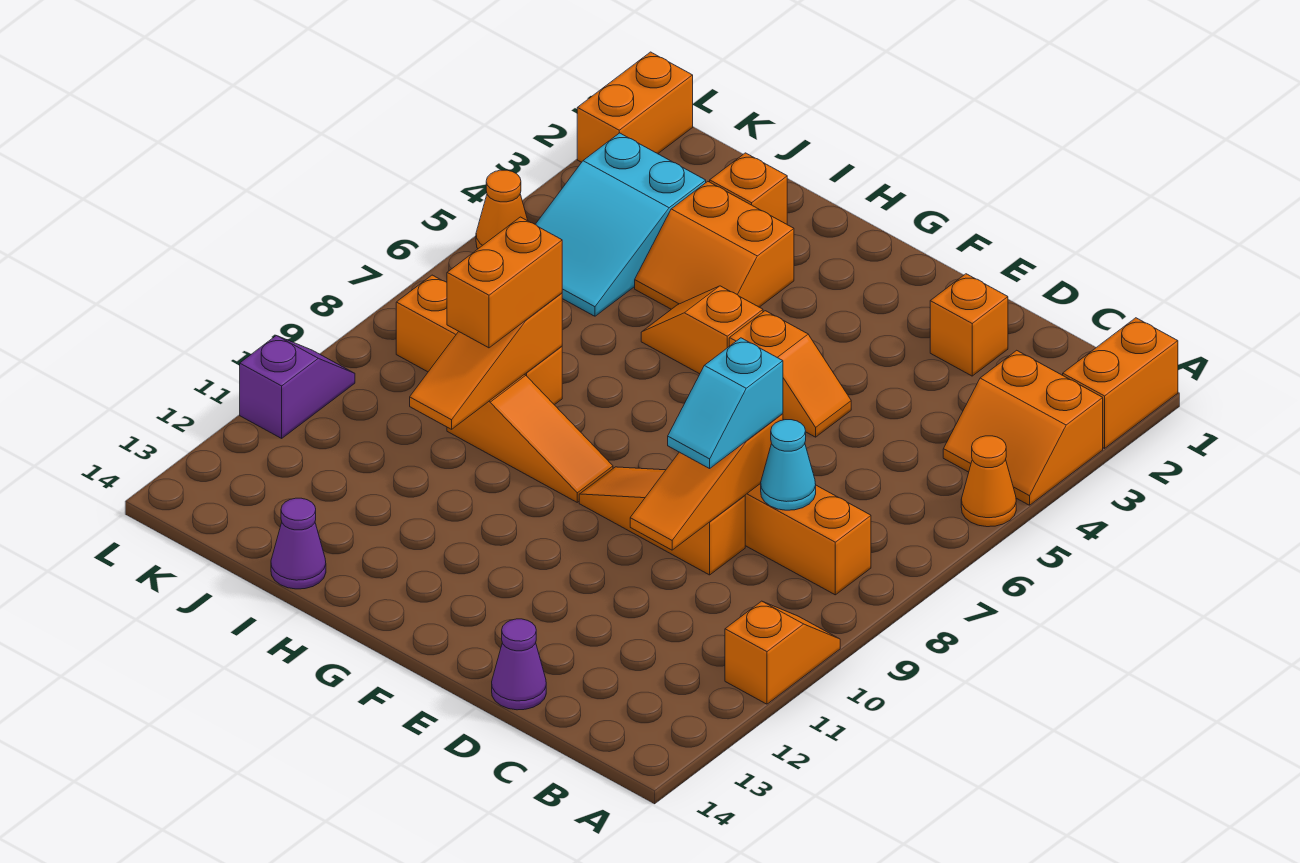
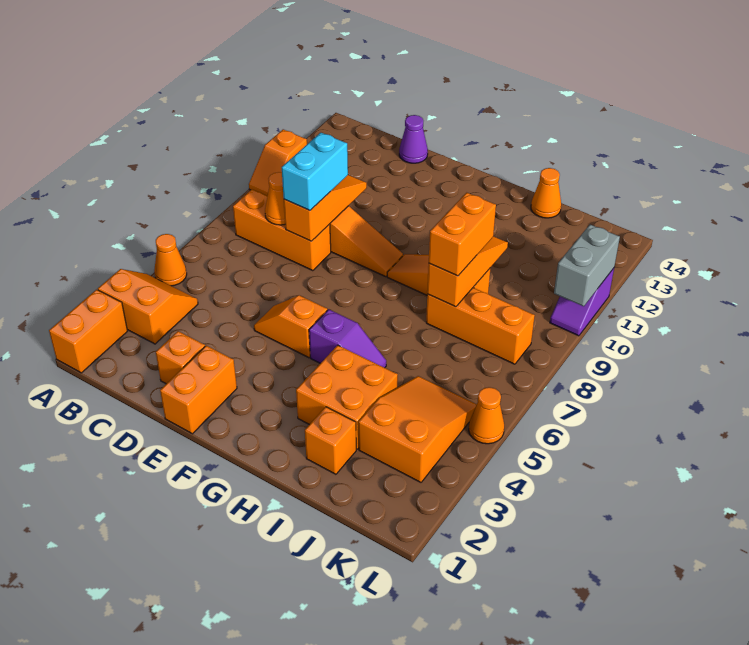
cyan cone C8 level 2 -> orange cone C8 level 2
cyan slope D8:D9 level 3 top 8 -> cyan brick D8:D9 level 3
orange slope G5:H5 level 1 top G -> purple slope G5:H5 level 1 top G
orange slope H3:I4 level 1 top 3 -> orange brick H3:I4 level 1
purple cone I14 level 1 -> orange cone I14 level 1
cyan slope J3:K5 level 1 top 3 -> orange slope J3:K5 level 1 top 3
orange brick L1:L2 level 1 -> orange brick E1:E2 level 1
none -> grey brick L10:L11 level 2

